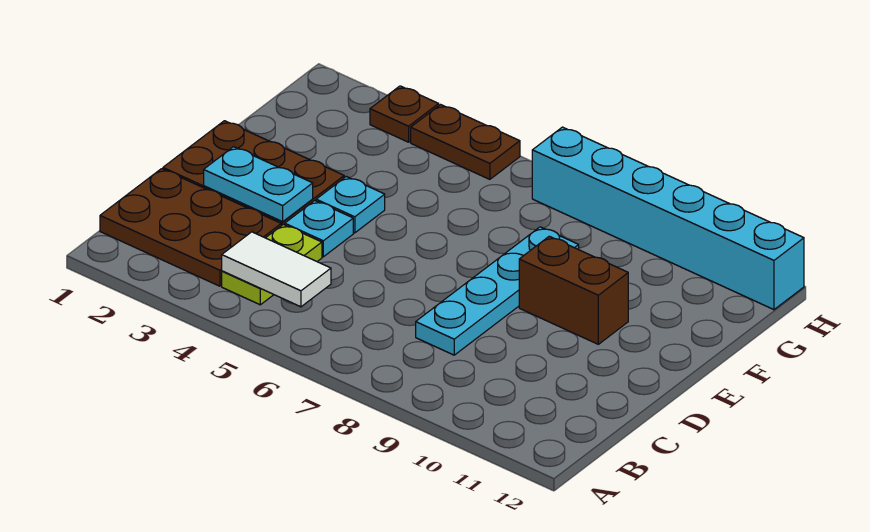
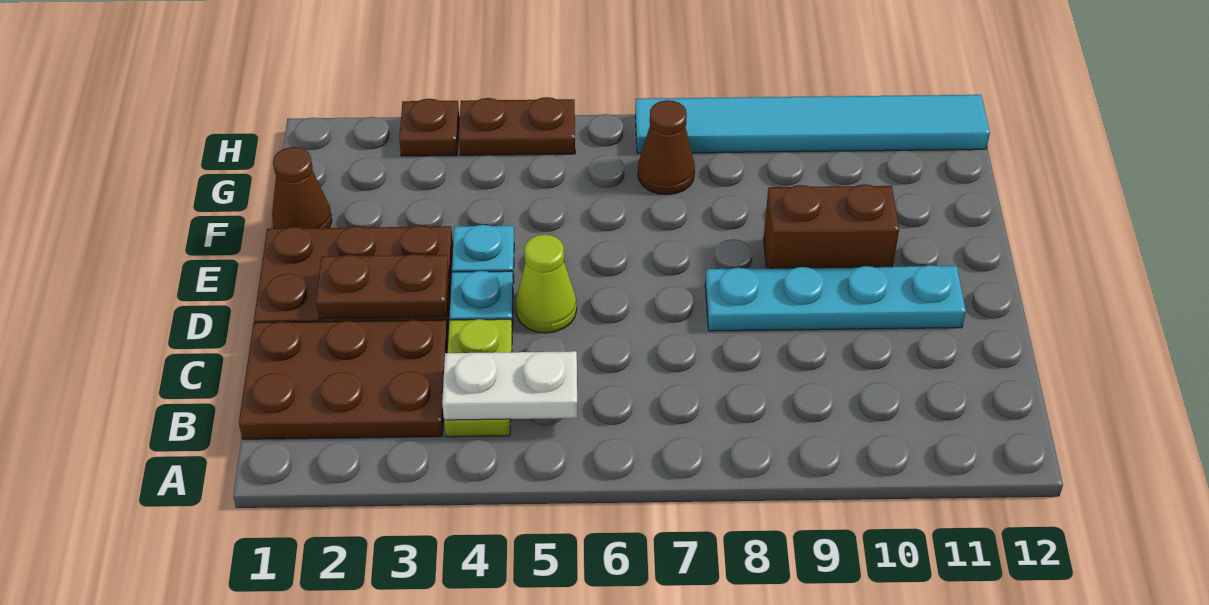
white tile B4:B5 level 2 -> white plate B4:B5 level 2
cyan plate C8:F8 level 1 -> cyan plate D8:D11 level 1
cyan plate D2:D3 level 2 -> brown plate D2:D3 level 2
none -> lime cone D5 level 1
none -> brown cone F1 level 1
none -> brown cone G7 level 1
cyan brick H7:H12 level 1 -> cyan tile H7:H12 level 1

